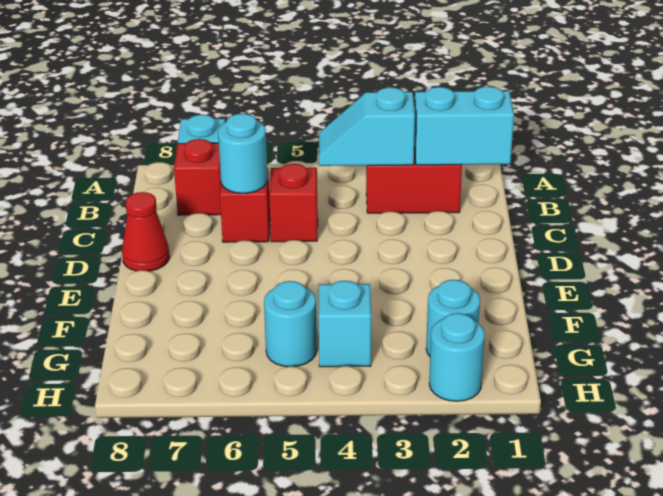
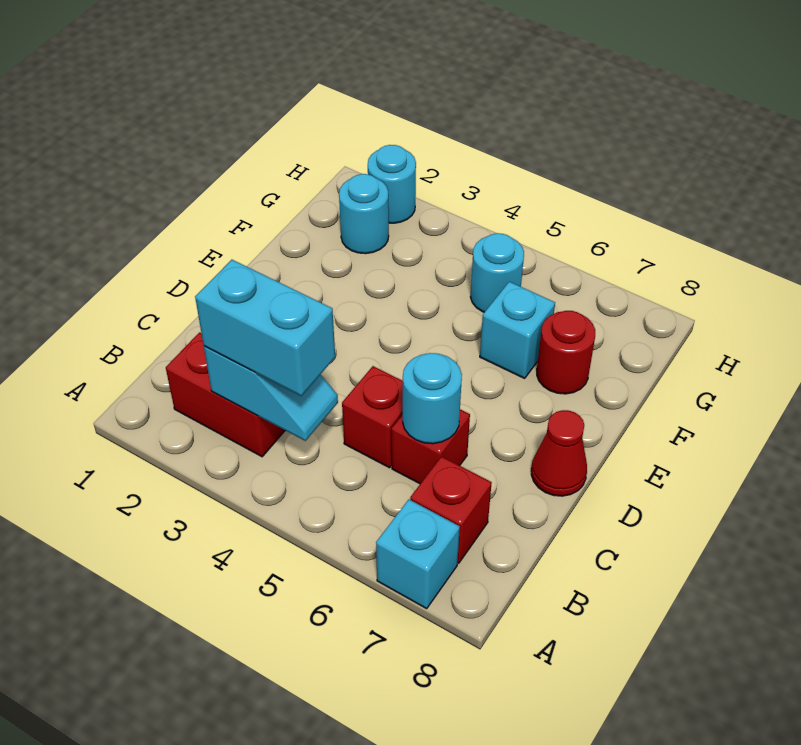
cyan brick B1:B2 level 2 -> cyan brick B3:B4 level 3
none -> red round brick F7 level 1
cyan brick G4 level 1 -> cyan brick F6 level 1

